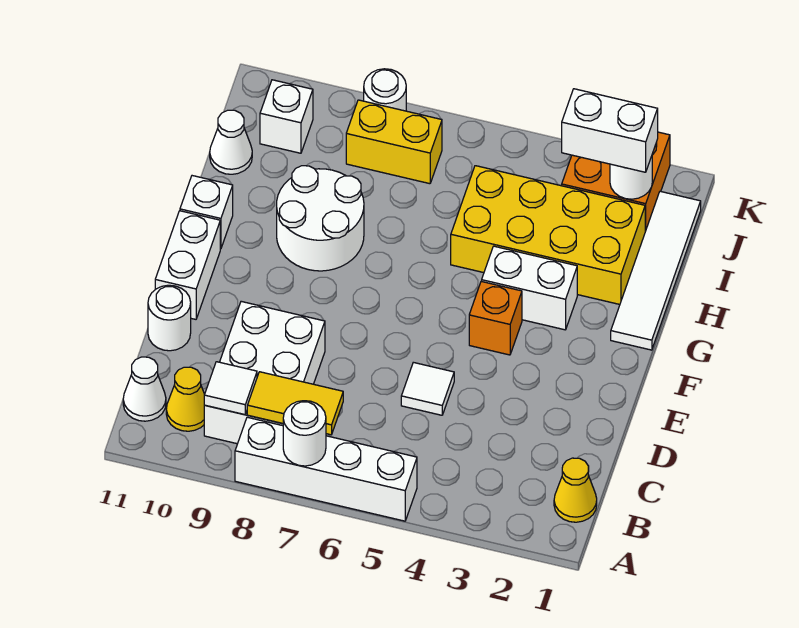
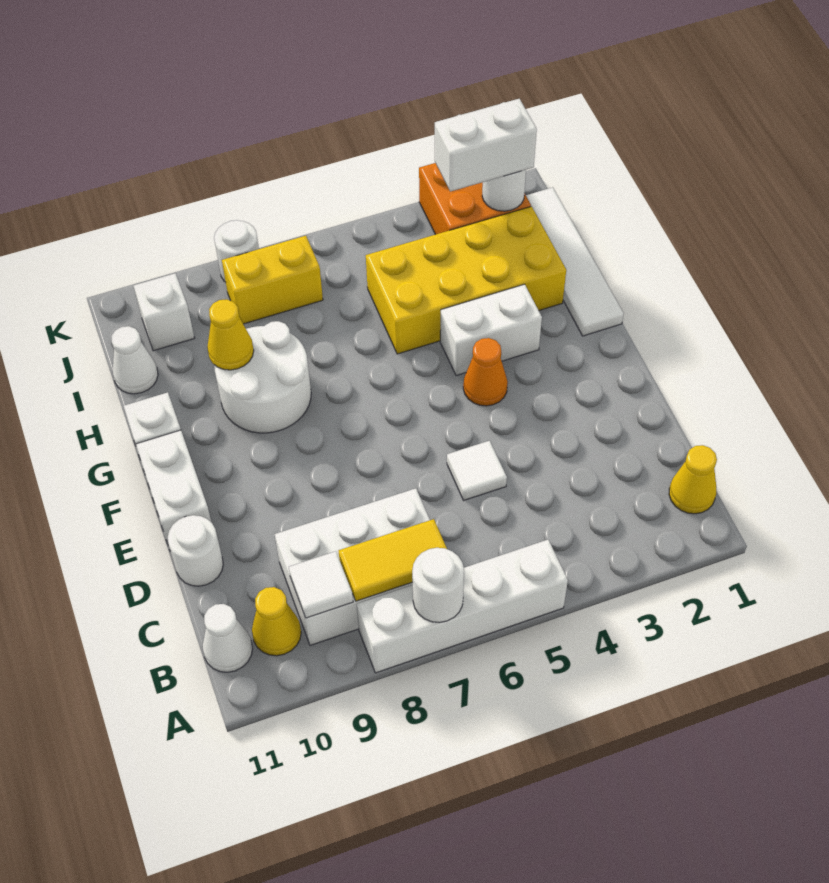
white brick B8:D9 level 1 -> white brick B7:C9 level 1
orange brick F4 level 1 -> orange cone F4 level 1
none -> yellow cone H9 level 2

